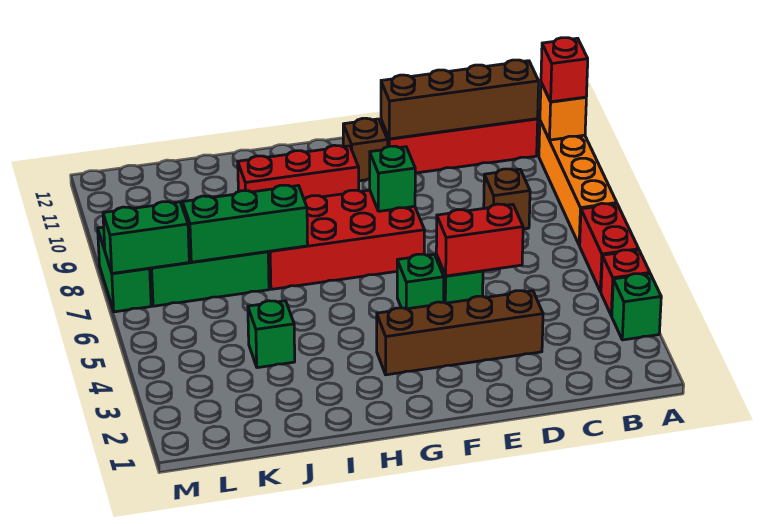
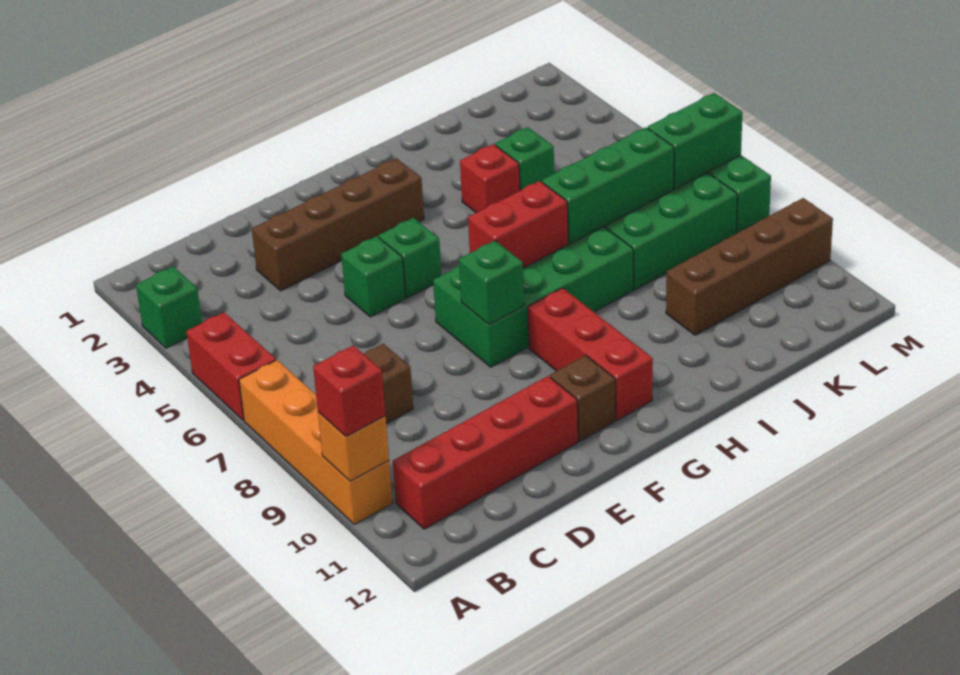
red brick A4 level 1 -> red brick I4 level 1
brown brick B11:E11 level 2 -> brown brick J10:M10 level 1
red brick D5:E5 level 2 -> red brick G7:H7 level 2
red brick F7:I8 level 1 -> green brick F7:I8 level 1
red brick G10:I10 level 1 -> red brick G9:G11 level 1

